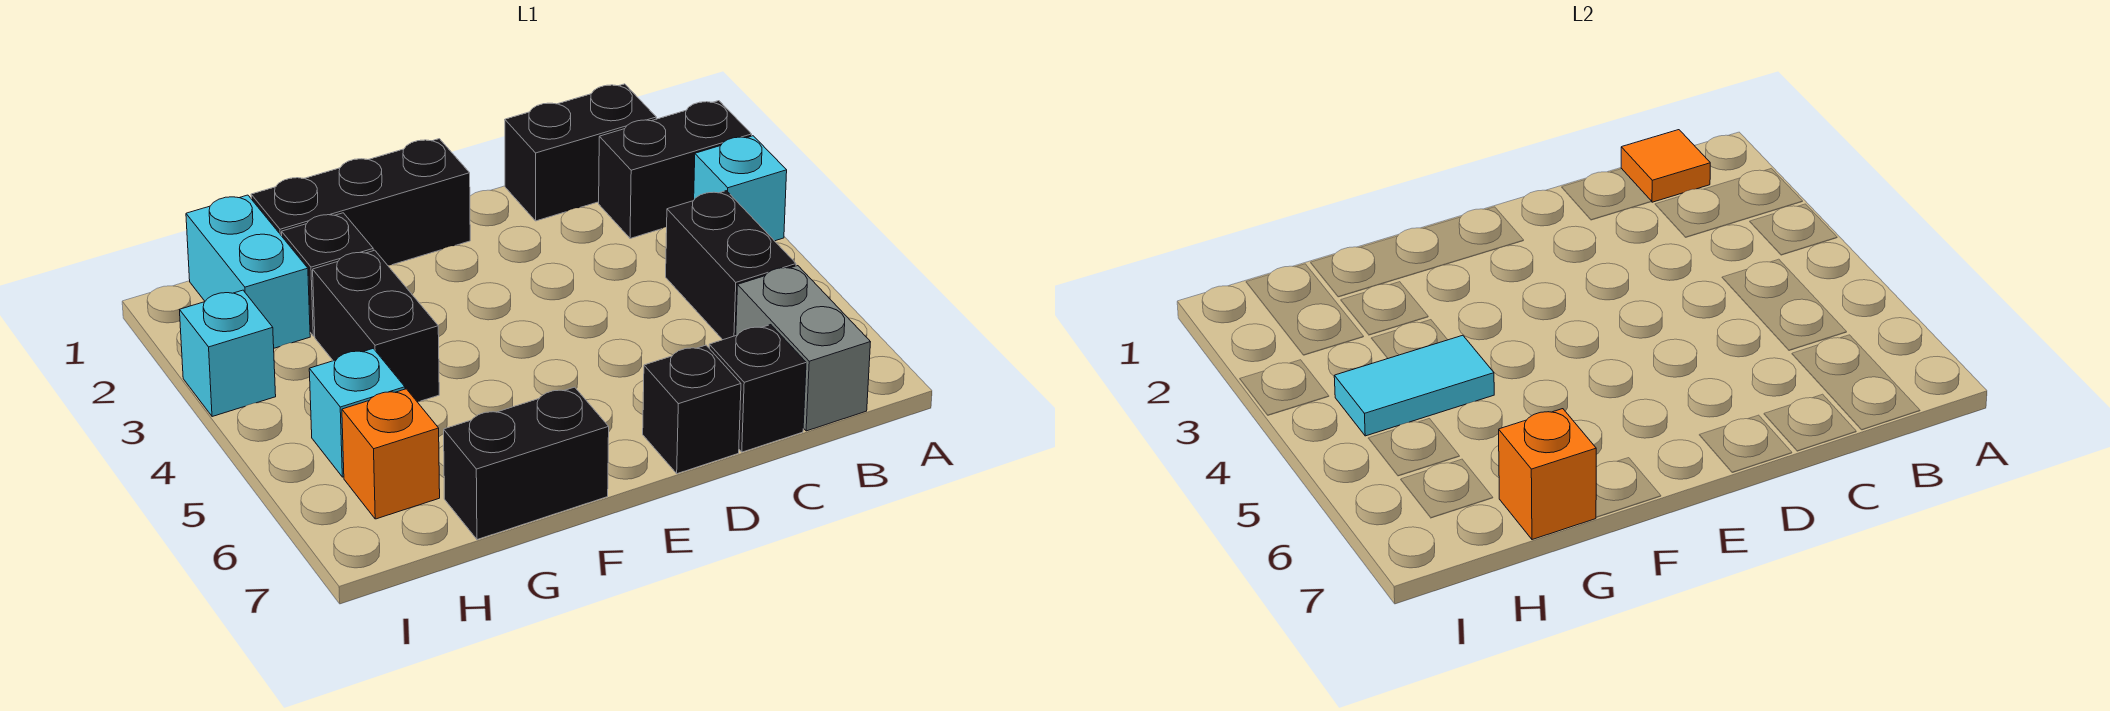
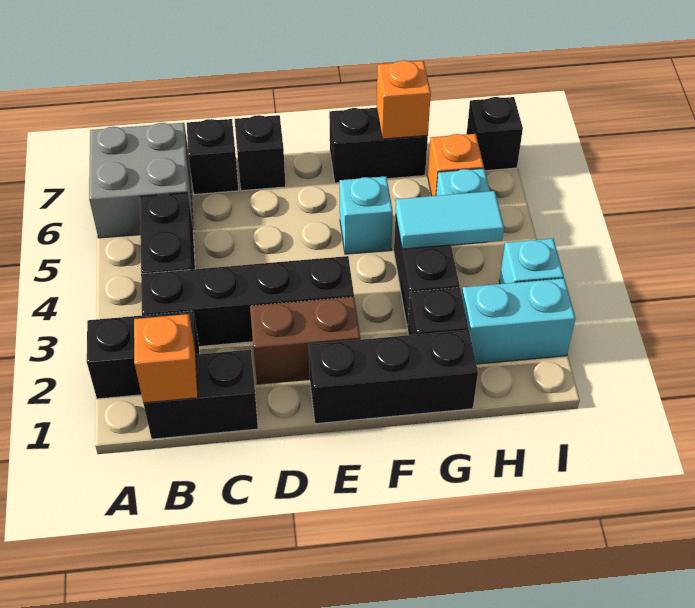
cyan brick A3 level 1 -> cyan brick F5 level 1
orange tile B1 level 2 -> orange brick B1 level 2
none -> black brick B3:E3 level 1
grey brick B6:B7 level 1 -> grey brick A6:B7 level 1
none -> brown brick D2:E2 level 1
cyan brick H1:H2 level 1 -> cyan brick H2:I2 level 1
none -> black brick I7 level 1

